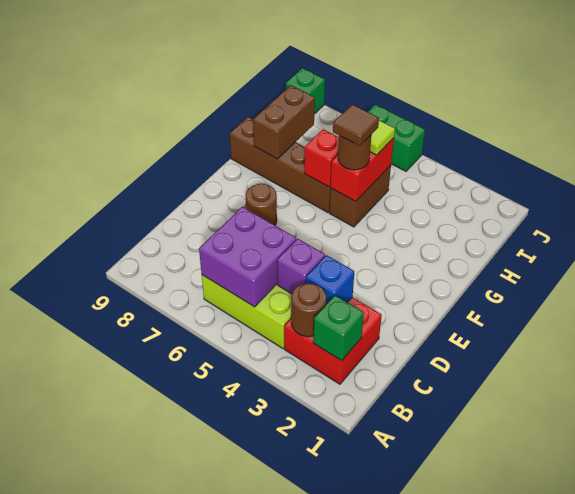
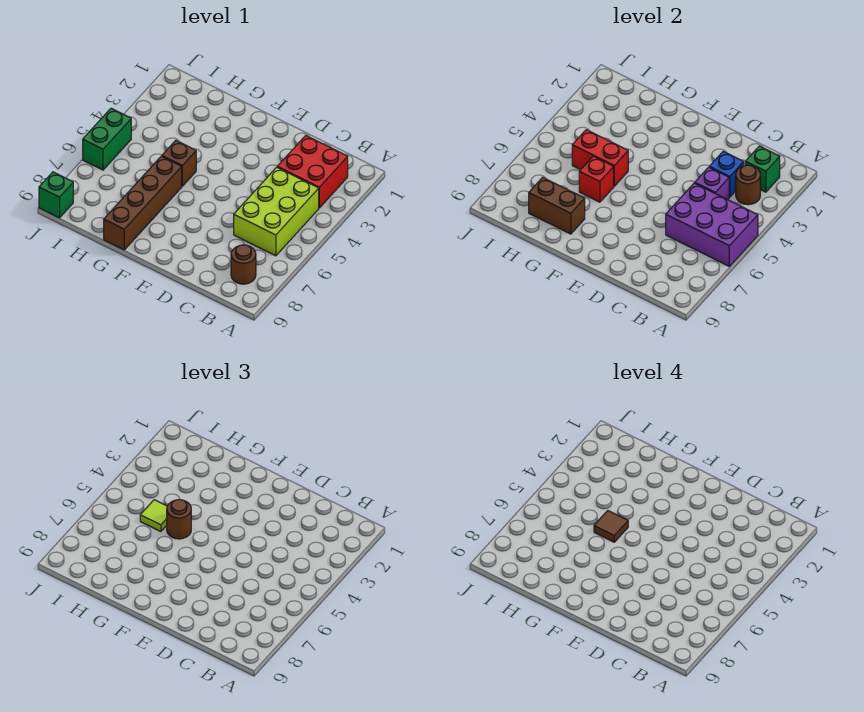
purple brick B5:C6 level 2 -> purple brick A5:C6 level 2
brown round brick E7 level 1 -> brown round brick B8 level 1
brown brick G5:H5 level 1 -> brown brick G5 level 1

